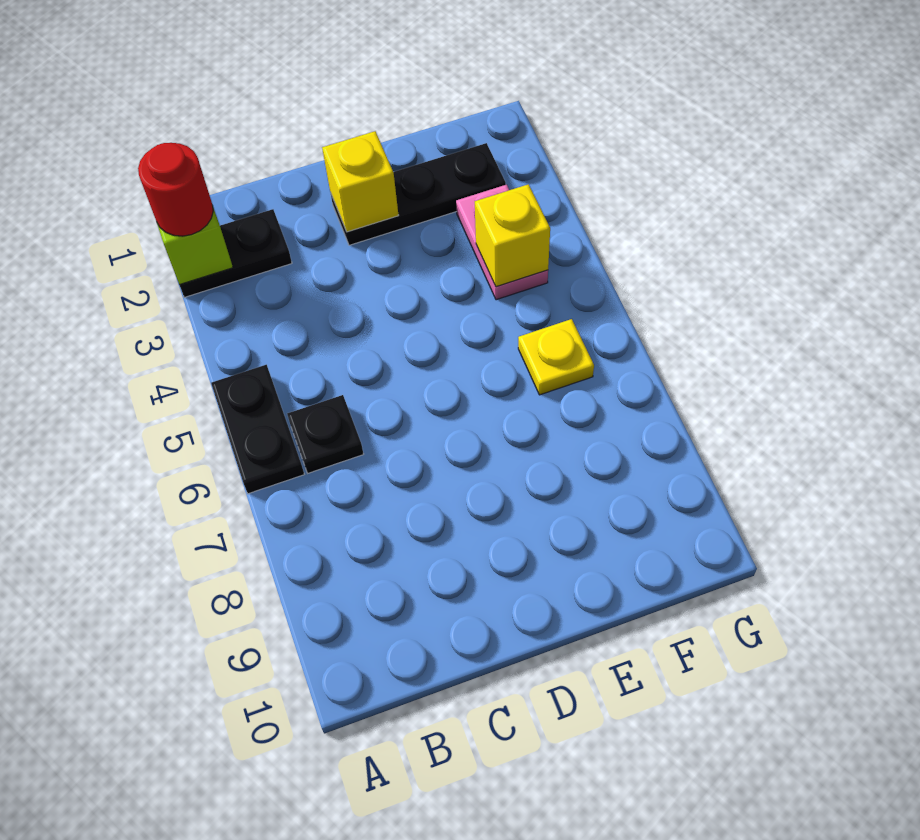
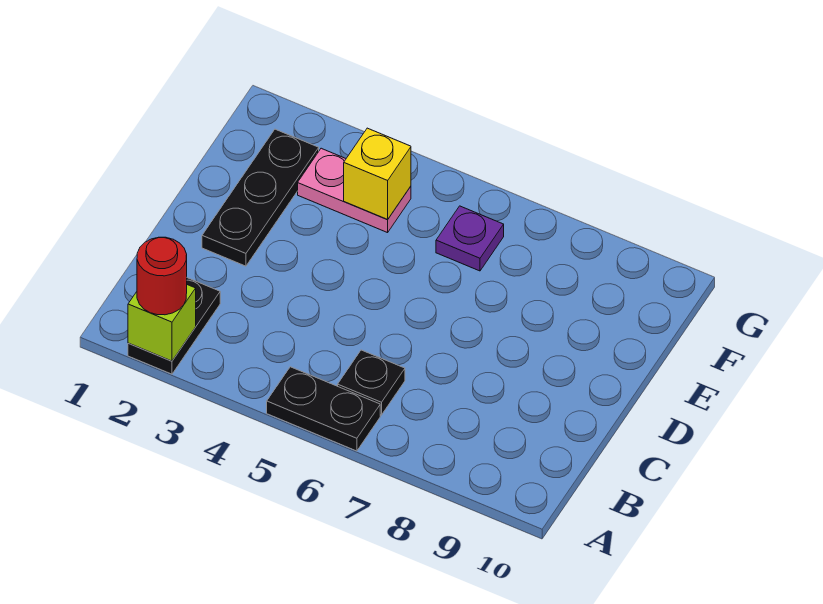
yellow brick D2 level 2 -> none
yellow plate F6 level 1 -> purple plate F6 level 1

